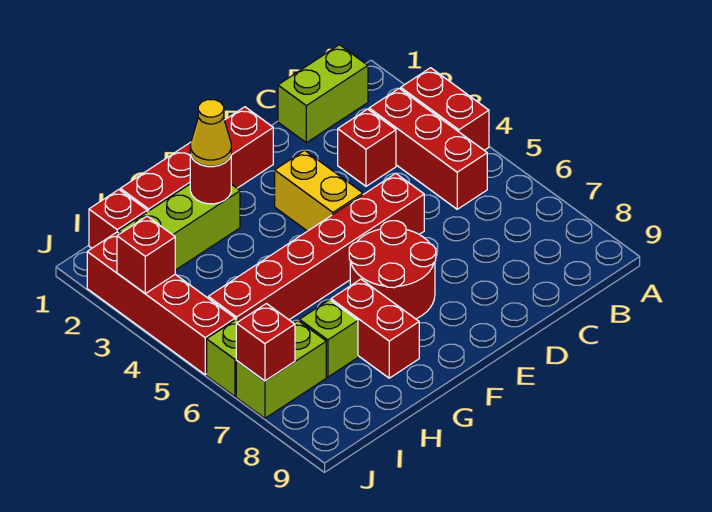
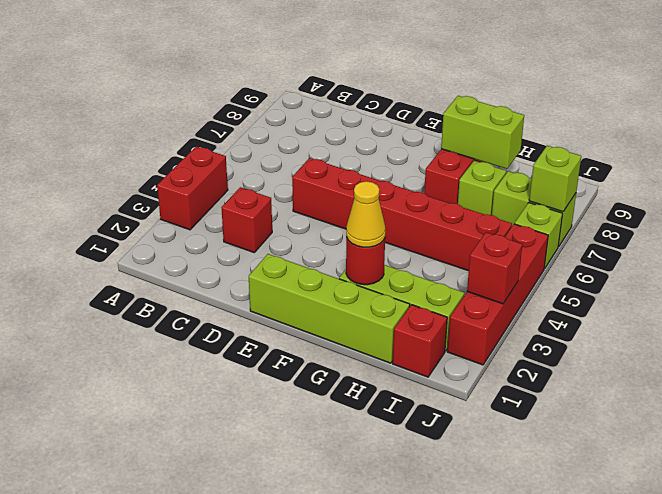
lime brick B1:C1 level 1 -> lime brick G8:H8 level 2
red brick B3:B5 level 1 -> none
red brick E1:H1 level 1 -> lime brick E1:H1 level 1
yellow brick E3:E4 level 1 -> none
red round brick E6:F7 level 1 -> none
red brick J7 level 2 -> lime brick J7 level 2

